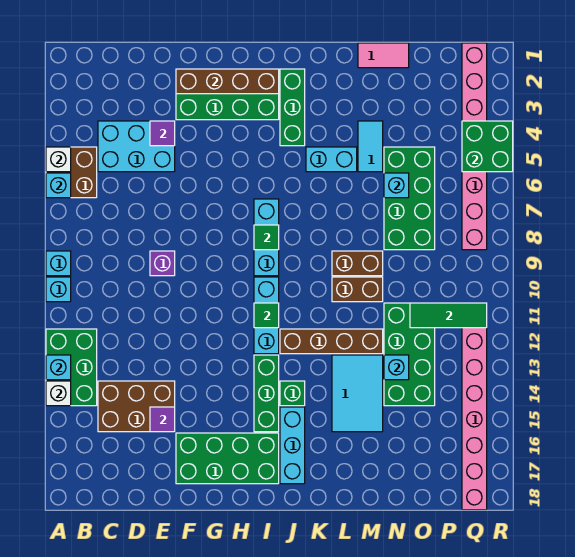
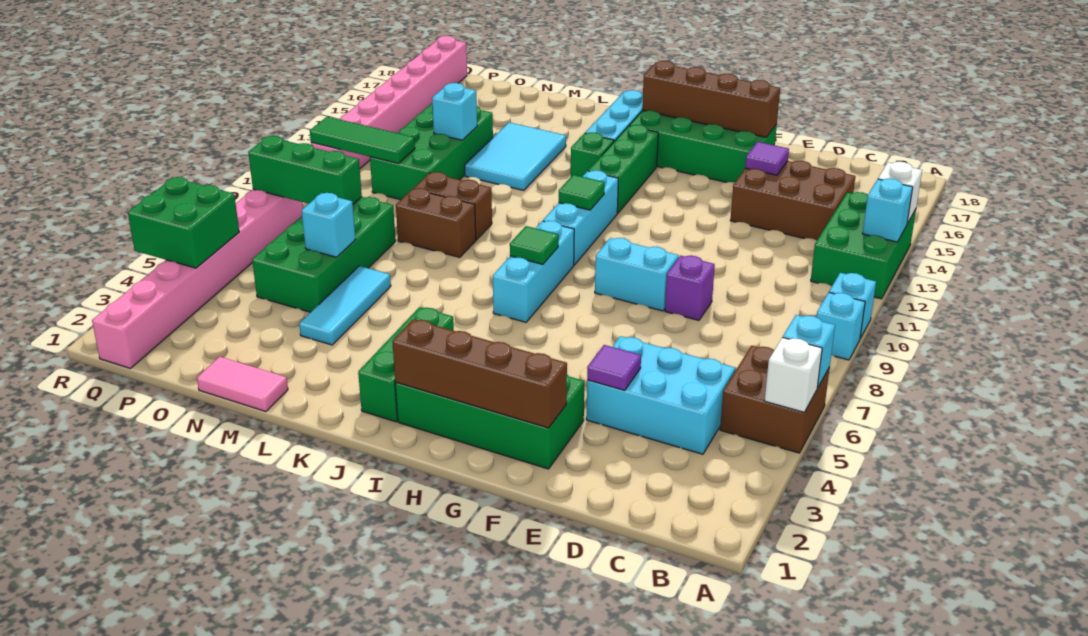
brown brick J12:M12 level 1 -> brown brick F17:I17 level 2
cyan brick K5:L5 level 1 -> cyan brick F9:G9 level 1
cyan tile M4:M5 level 1 -> cyan tile M4:M6 level 1
none -> green brick O8:Q8 level 2

